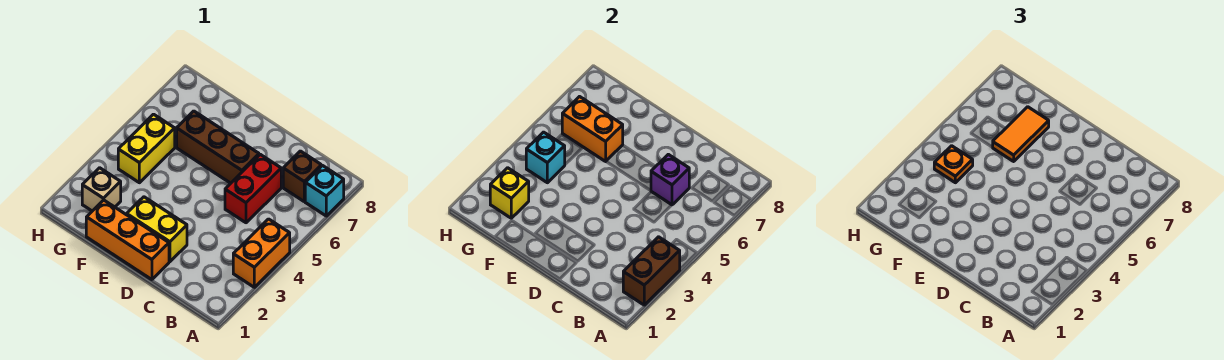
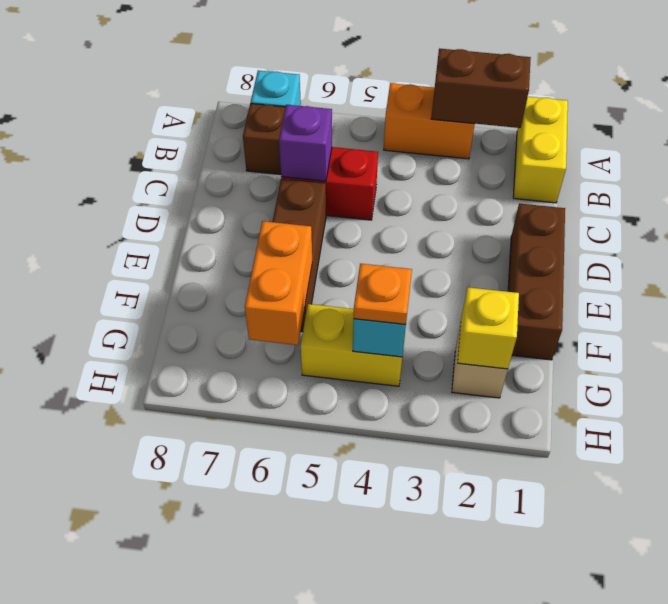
orange brick D1:F1 level 1 -> brown brick D1:F1 level 1
yellow brick D2:E2 level 1 -> yellow brick A1:B1 level 1
orange tile F6:F7 level 3 -> none

